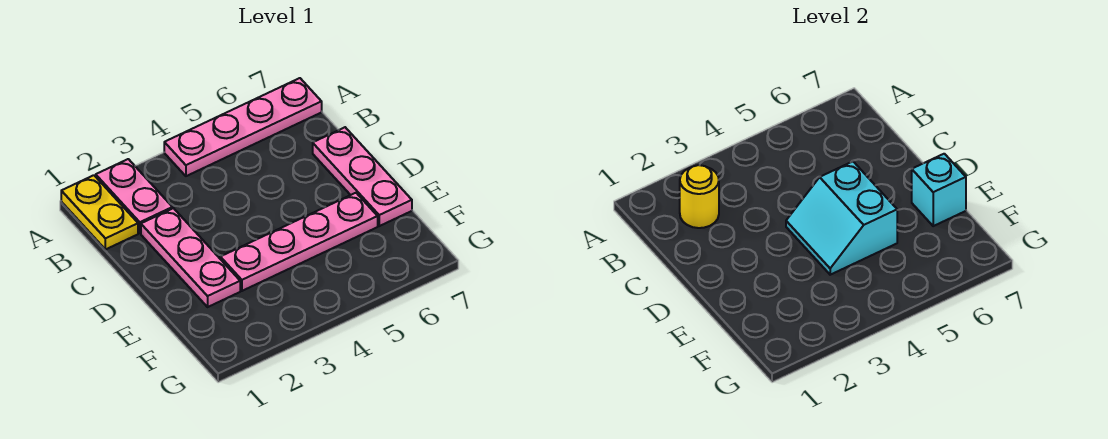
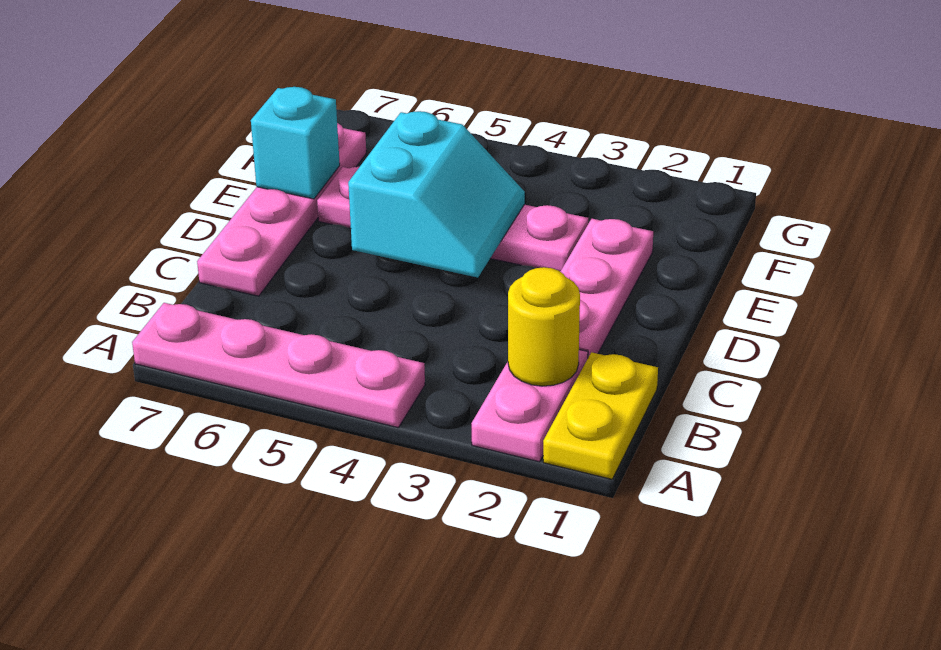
pink plate C7:E7 level 1 -> pink plate C7:F7 level 1

